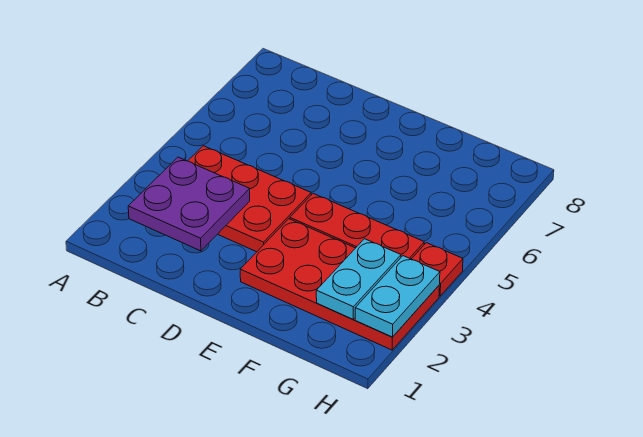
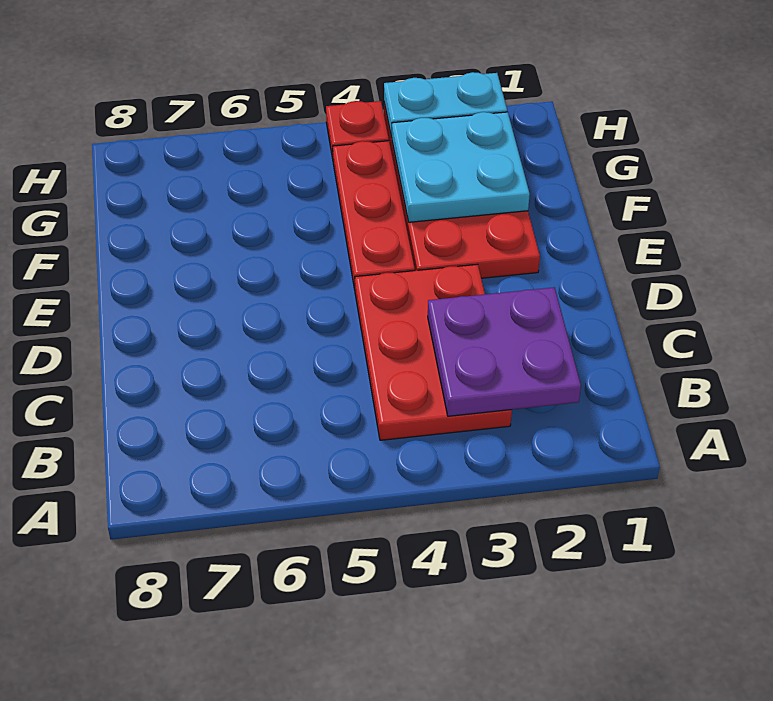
cyan plate G2:G3 level 2 -> cyan plate F2:G3 level 2

